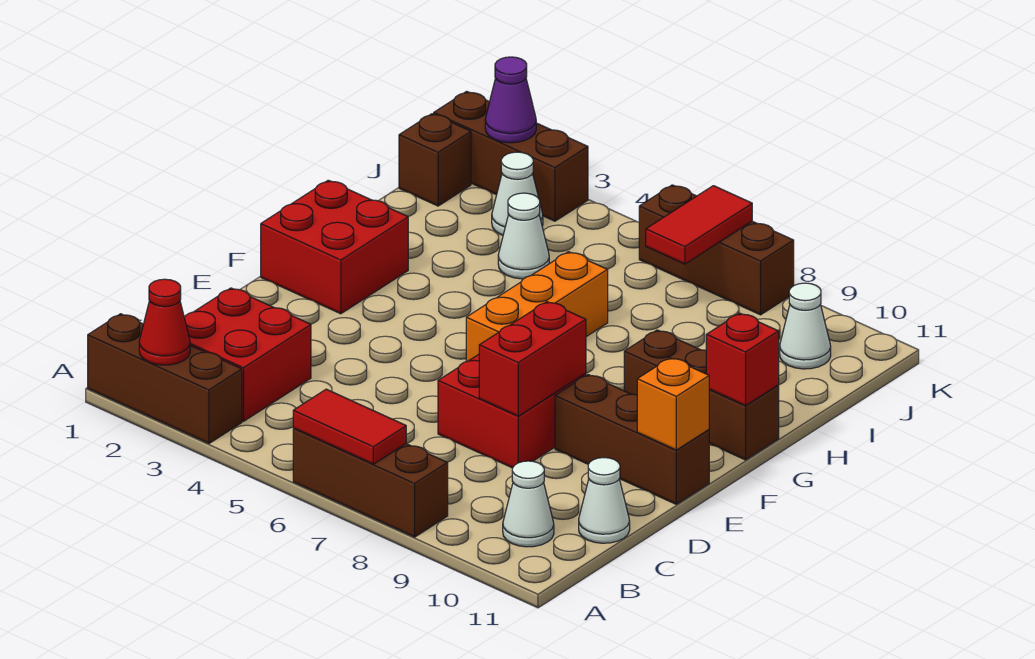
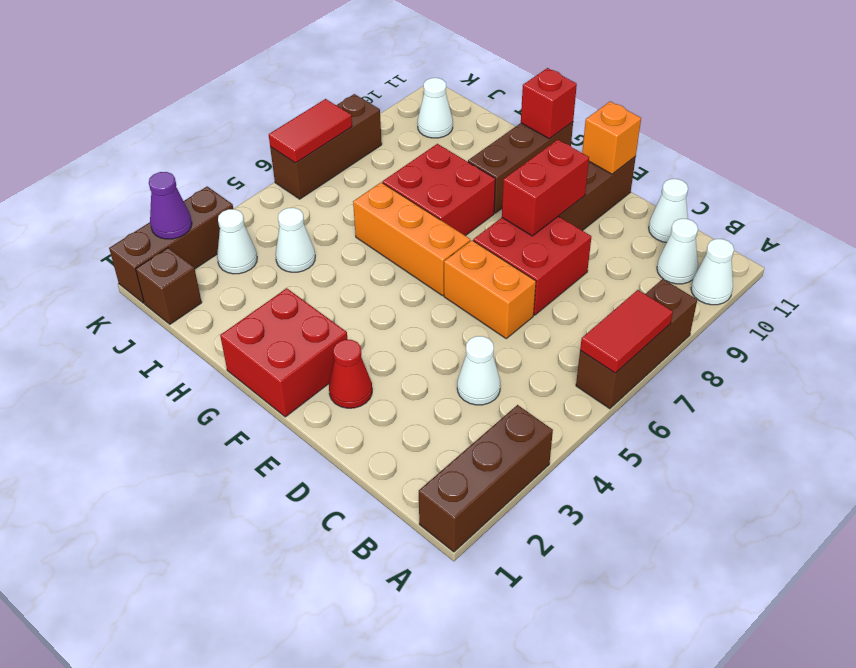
red cone A2 level 2 -> red cone E2 level 1
none -> white cone A10 level 1
red brick B2:C3 level 1 -> red brick G7:H8 level 1
none -> white cone C4 level 1
none -> orange brick D6:E6 level 1
red brick D8:E8 level 2 -> red brick E8:E9 level 2
red tile J7:K7 level 2 -> red tile K6:K7 level 2

